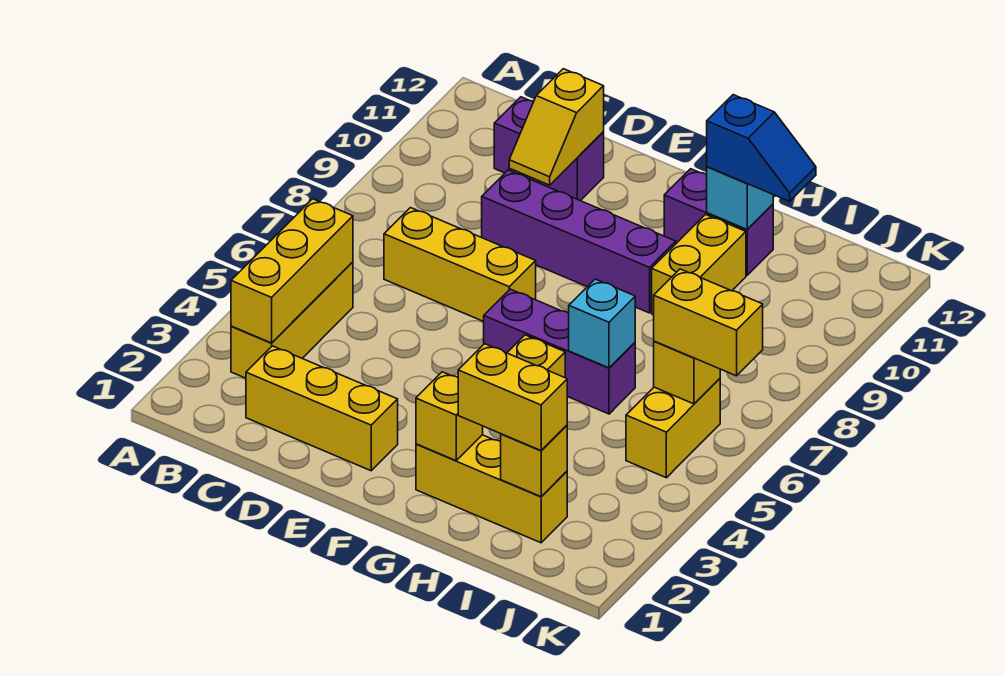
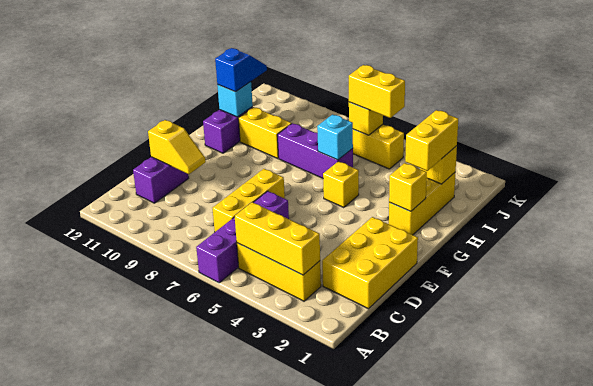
yellow brick C2:E2 level 1 -> yellow brick C1:E2 level 1
purple brick D9:G9 level 1 -> purple brick A6:D6 level 1
purple brick F6:H6 level 1 -> purple brick H6:H8 level 1
yellow brick J6:K6 level 3 -> yellow brick J5:J6 level 3

